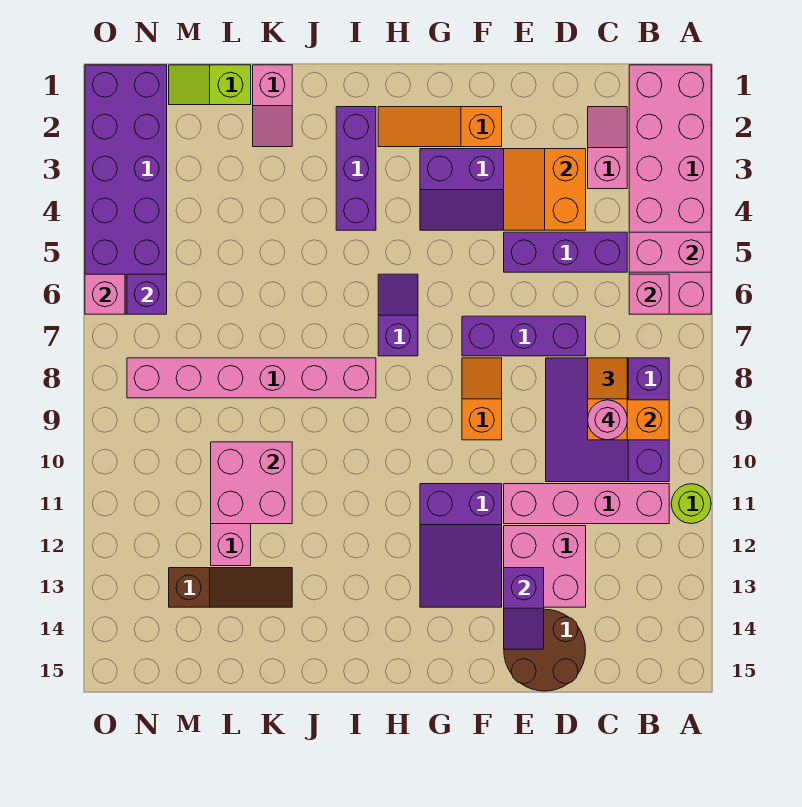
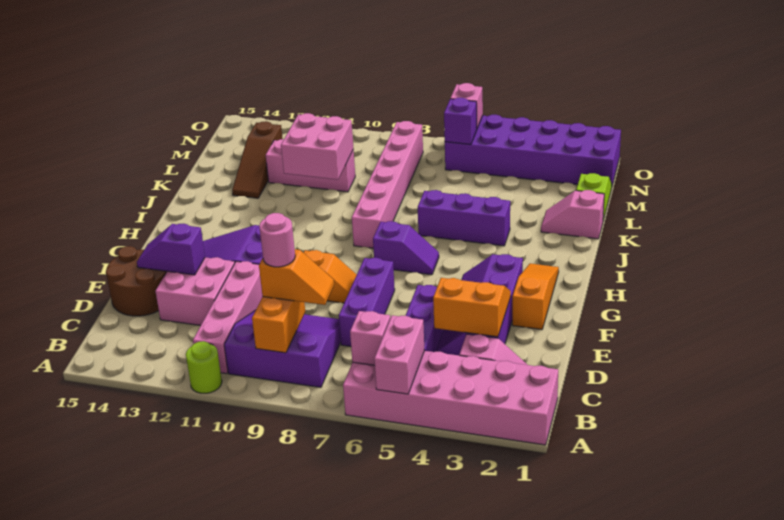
purple brick I2:I4 level 1 -> purple brick J4:J6 level 1

